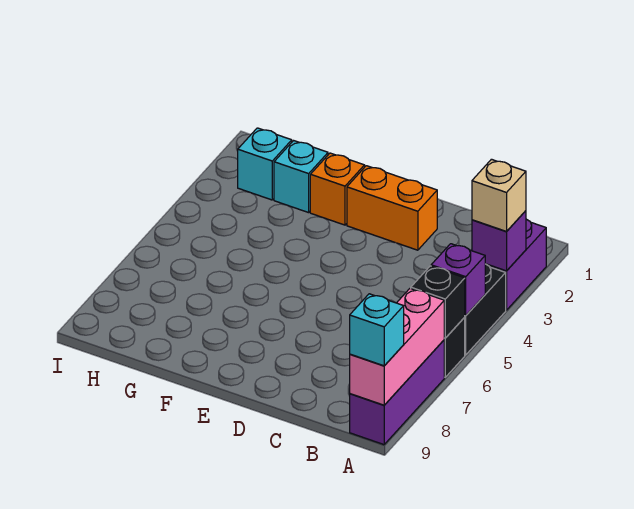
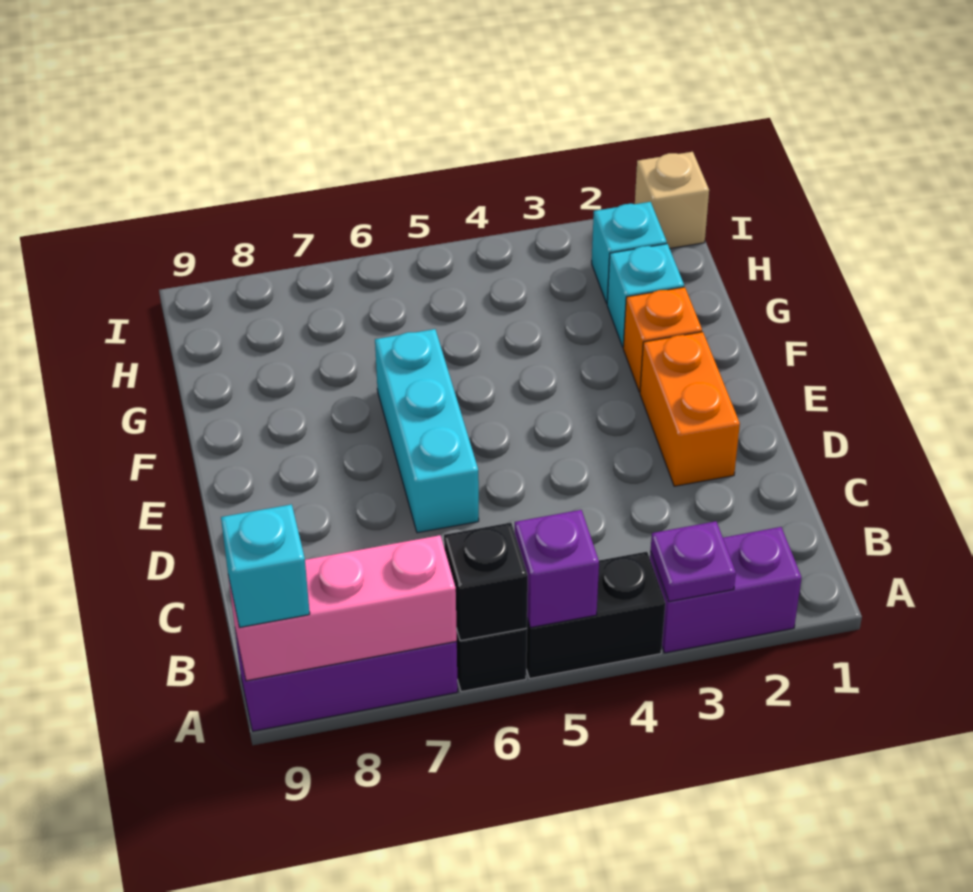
purple brick A3 level 2 -> purple plate A3 level 2
tan brick A3 level 3 -> tan brick I1 level 1
none -> cyan brick D6:F6 level 1

